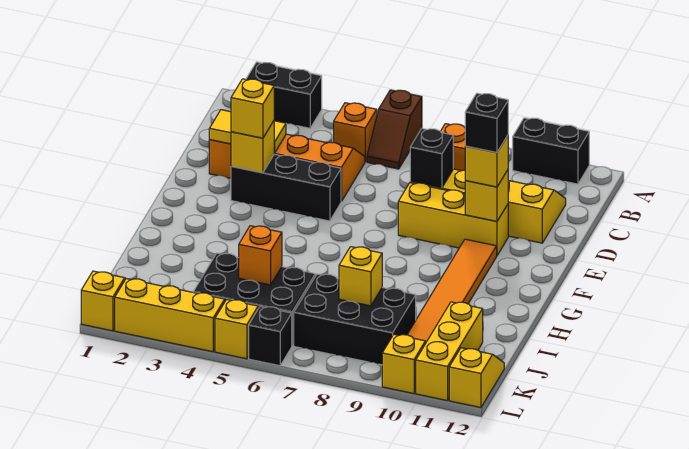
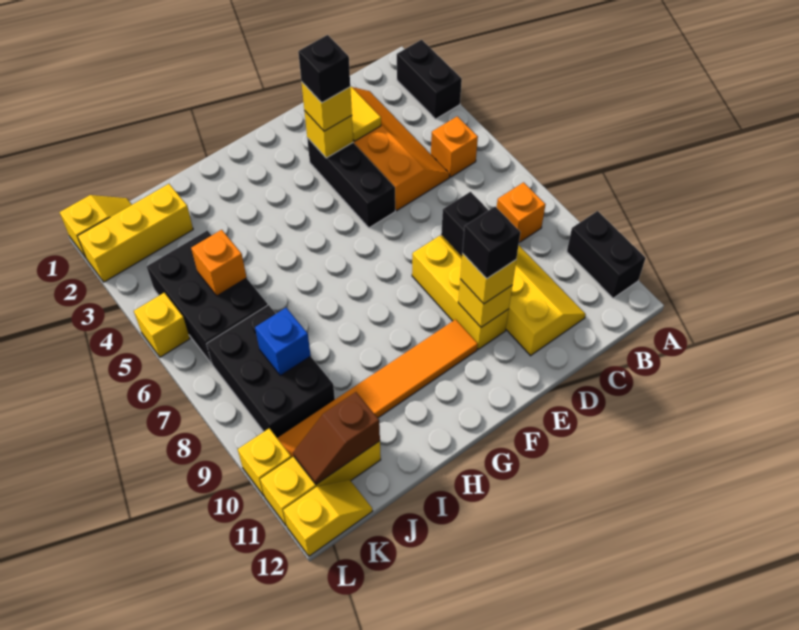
brown slope A6:B6 level 1 top A -> brown slope J11:K11 level 2 top J
yellow brick J8 level 2 -> blue brick J8 level 2
yellow brick L2:L4 level 1 -> yellow brick J2:L2 level 1
black brick L6 level 1 -> black brick E3 level 4

